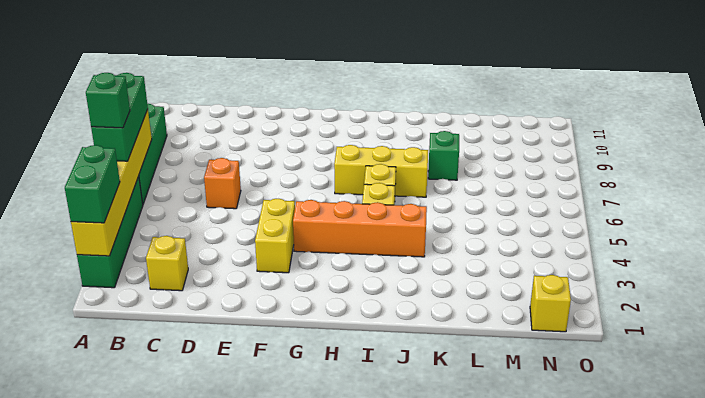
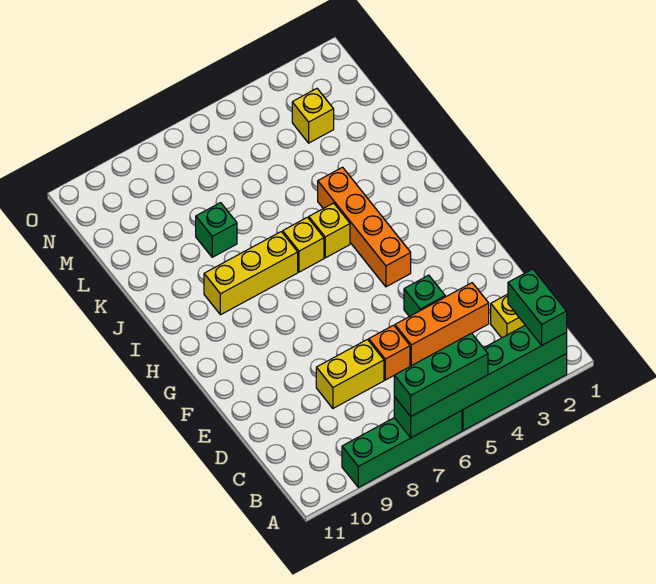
yellow brick A2:A7 level 2 -> green brick A2:A7 level 2
green brick A2:A3 level 3 -> green brick A2:B2 level 3
green brick A5 level 4 -> green brick E4 level 1
none -> orange brick D3:D5 level 1
yellow brick F3:F4 level 1 -> yellow brick D7:D8 level 1
yellow brick H7:J7 level 1 -> yellow brick I7:I9 level 1
yellow brick N1 level 1 -> yellow brick M3 level 1

